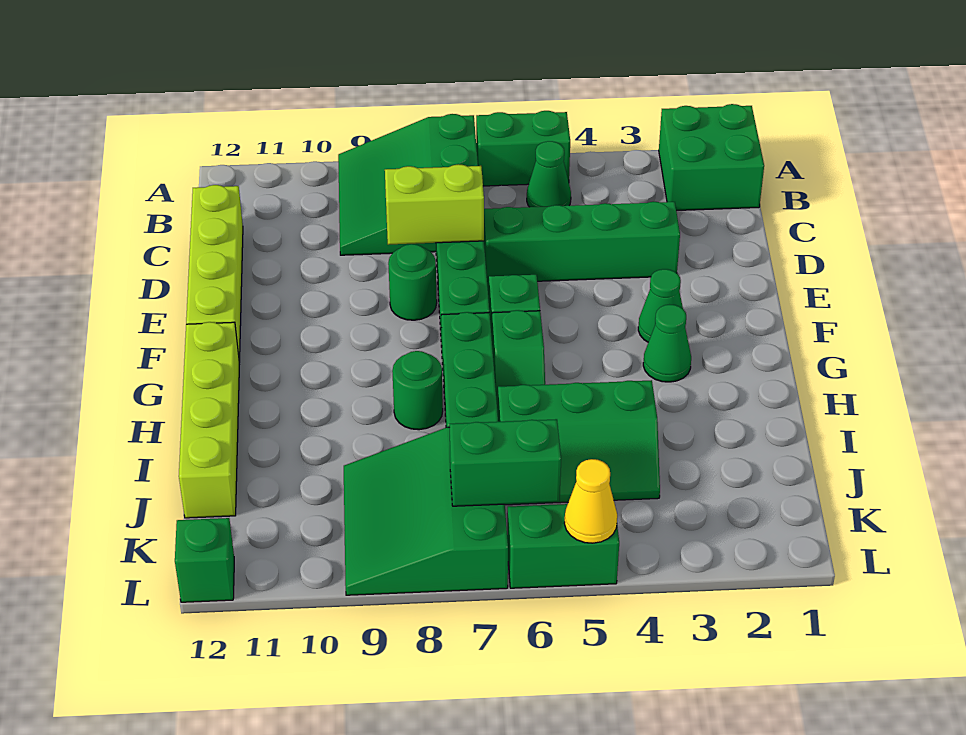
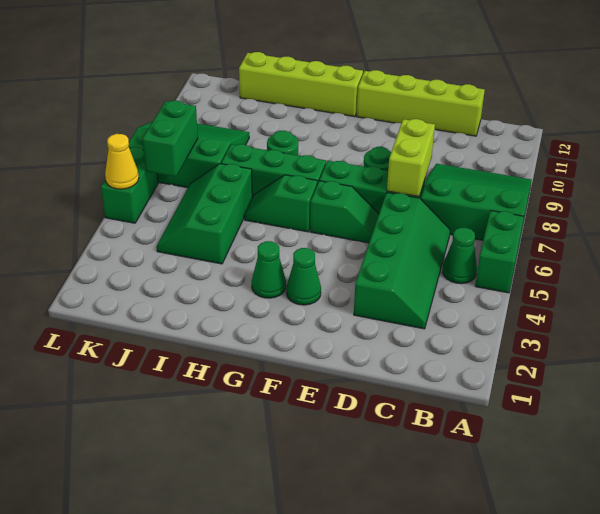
green brick A1:B2 level 1 -> none
green brick L12 level 1 -> none

